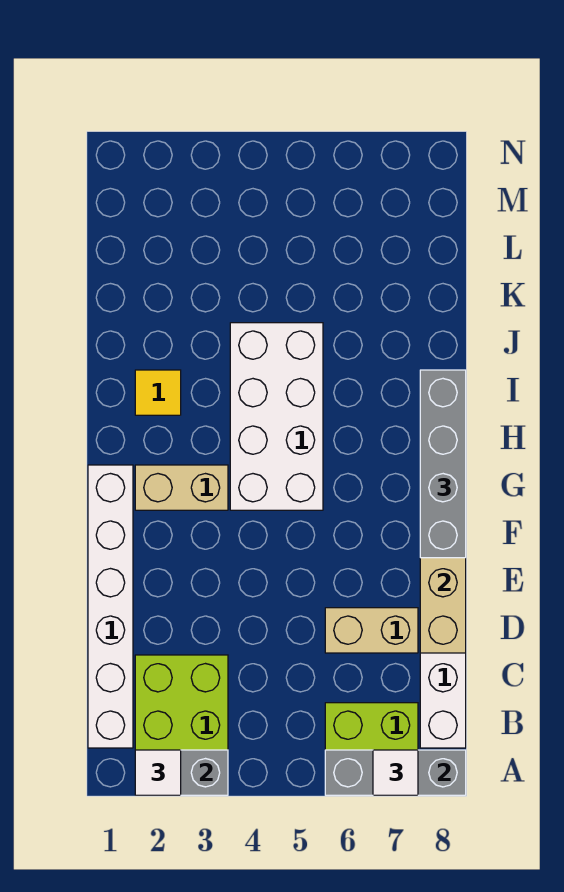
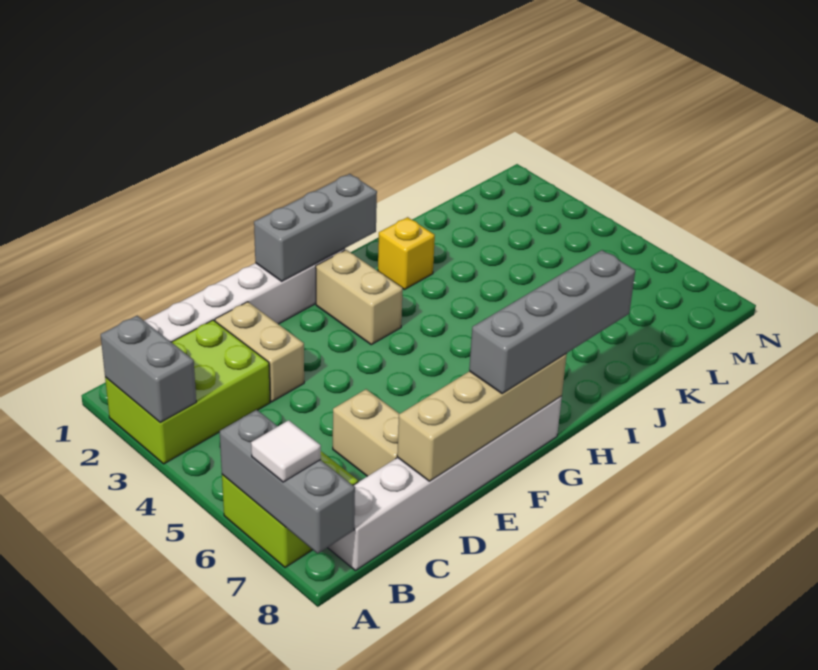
white tile A2 level 3 -> none
none -> tan brick D2:D3 level 1
none -> grey brick F1:H1 level 2
white brick G4:J5 level 1 -> none
yellow tile I2 level 1 -> yellow brick I2 level 1

